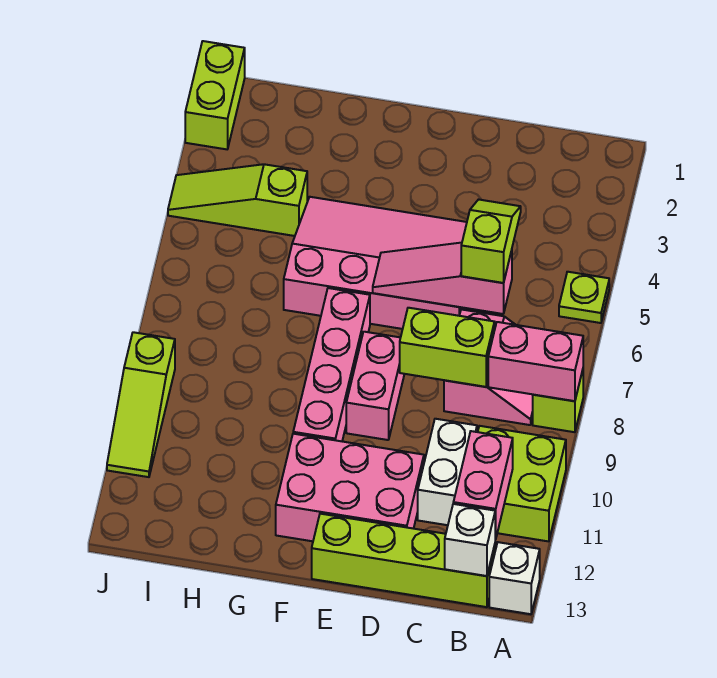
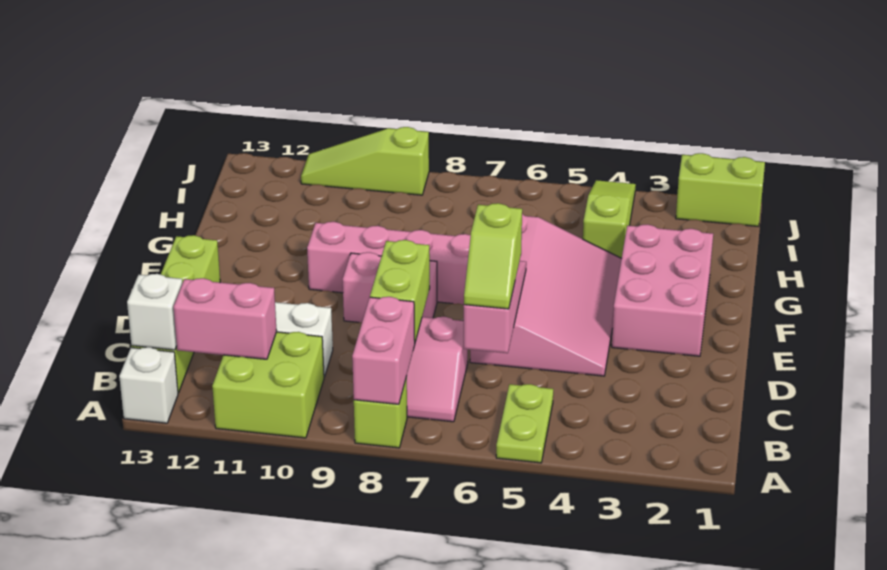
lime plate A5 level 1 -> lime plate A5:B5 level 1
lime slope C5:C6 level 3 top 6 -> lime slope C6:D6 level 3 top D
pink brick D11:F12 level 1 -> pink brick E2:G3 level 1

